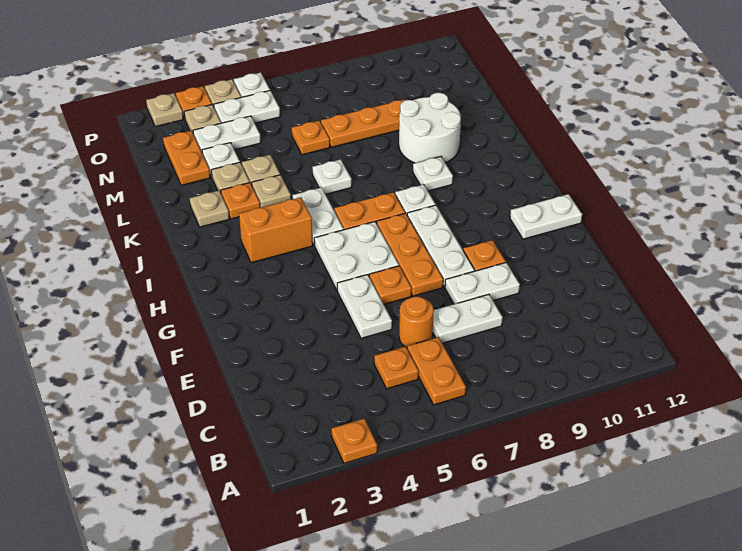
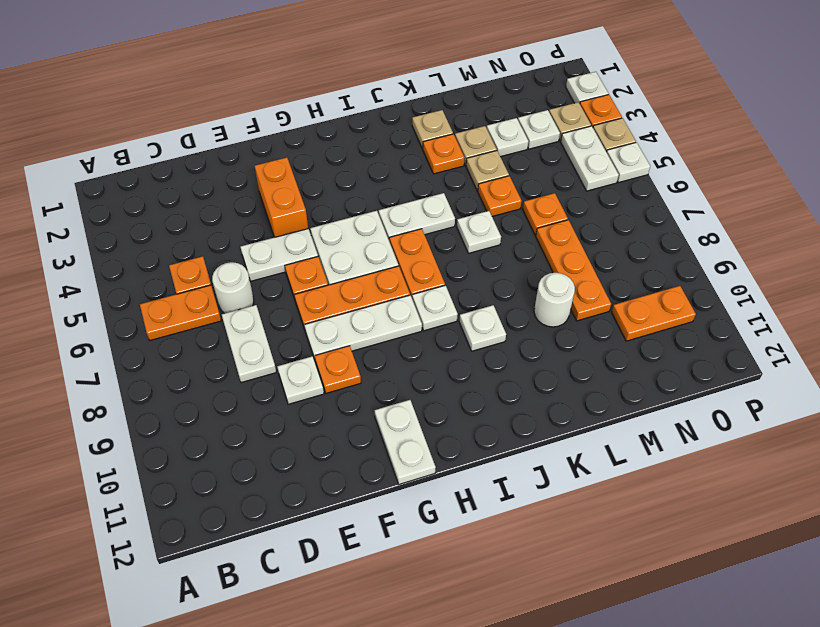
orange plate A3 level 1 -> orange plate L5 level 1
orange round brick D6 level 1 -> white round brick D6 level 1
white plate E8:E9 level 1 -> white plate E9 level 1
orange brick I3:I4 level 1 -> orange brick F3:F4 level 1
tan plate K4 level 1 -> none
white round brick K9:L10 level 1 -> white round brick L9 level 1
orange plate M2:N2 level 1 -> orange plate N10:O10 level 1
white plate N3:N4 level 1 -> white plate N3 level 1
tan plate P2 level 1 -> white plate P2 level 1

